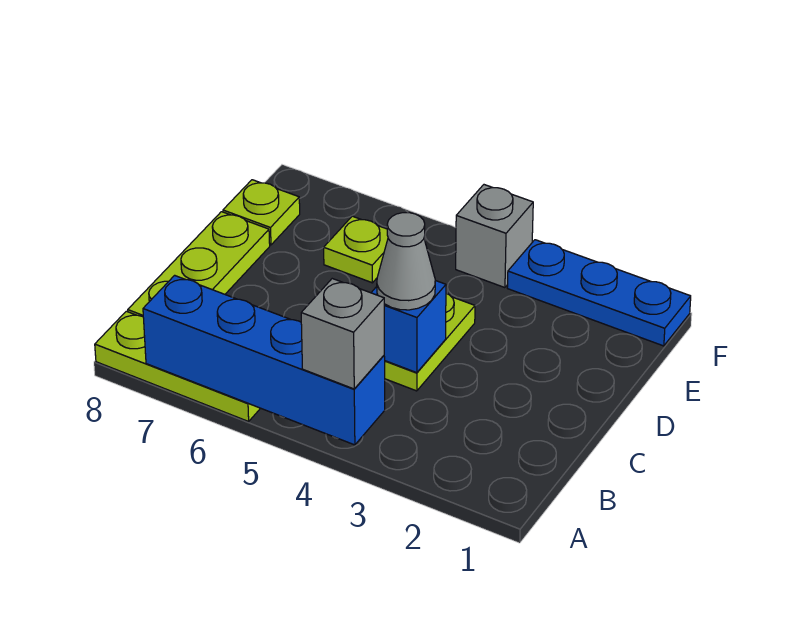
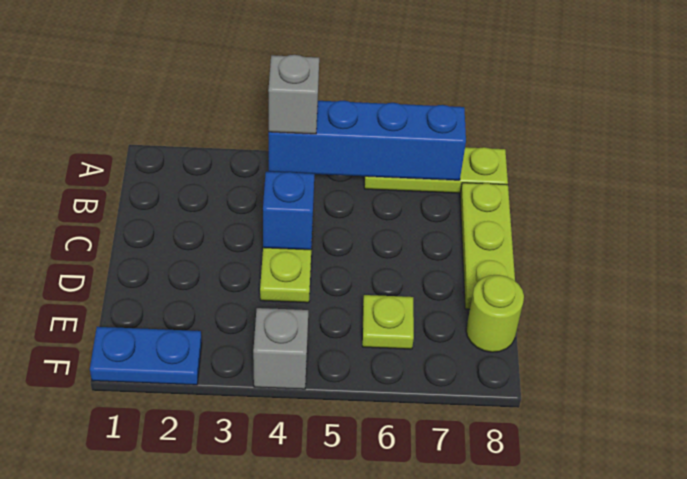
grey cone C4 level 3 -> none
lime plate E8 level 1 -> lime round brick E8 level 1
blue plate F1:F3 level 1 -> blue plate F1:F2 level 1

